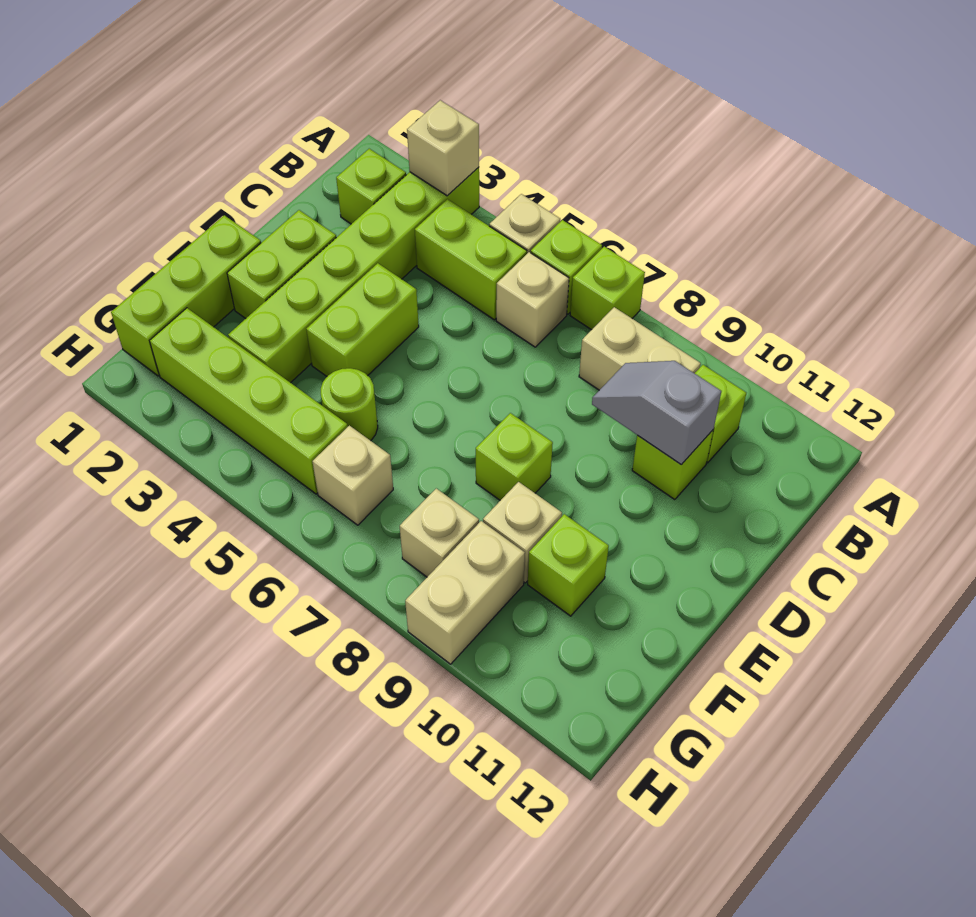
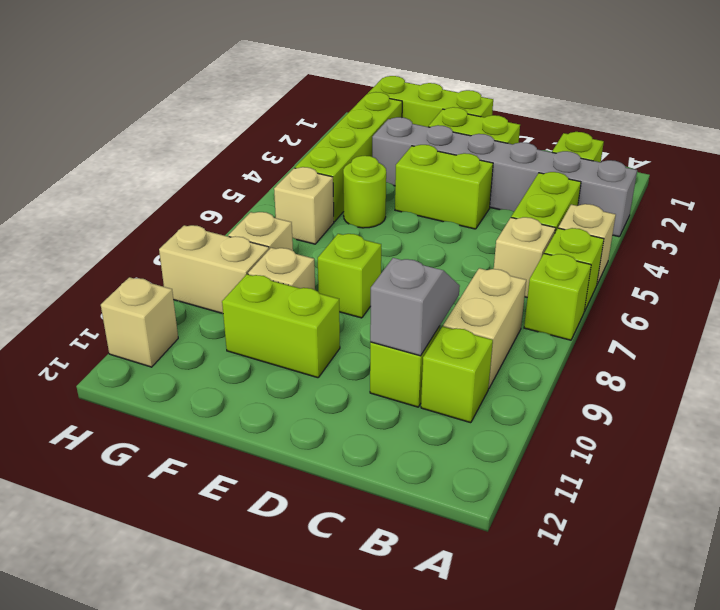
lime brick A3:F3 level 1 -> grey brick A3:F3 level 1
tan brick A3 level 2 -> tan brick H11 level 1
lime brick F10 level 1 -> lime brick E10:F10 level 1

